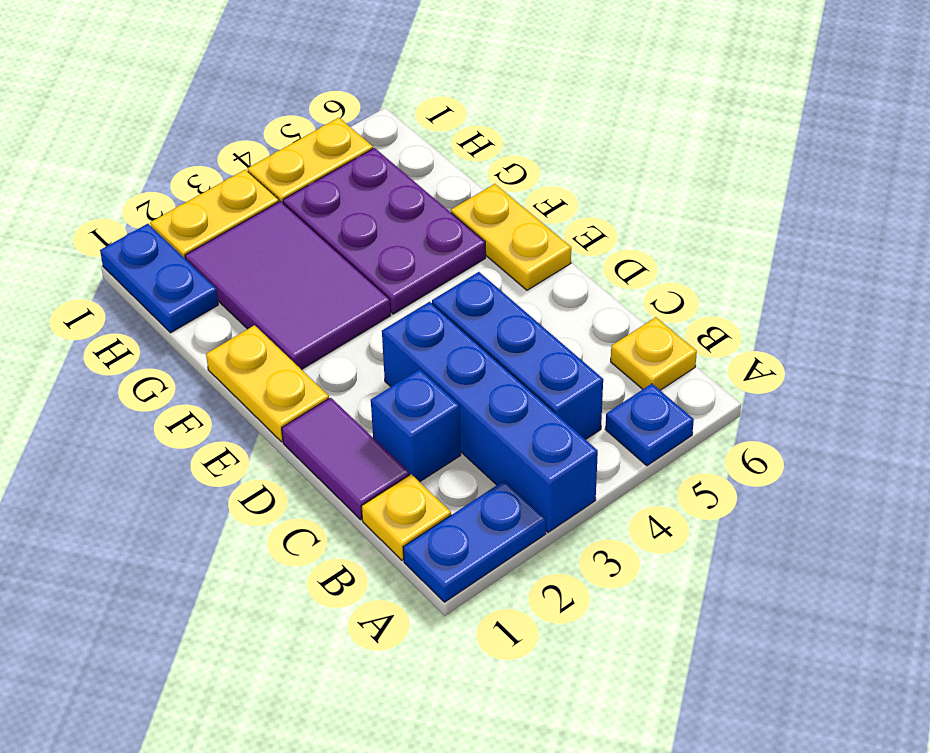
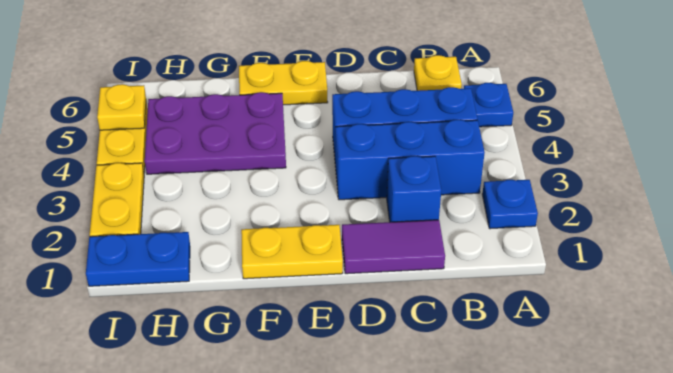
blue plate A1:A2 level 1 -> blue plate A2 level 1
blue brick A3:D3 level 1 -> blue brick B3:D3 level 1
yellow plate B1 level 1 -> yellow plate I5 level 2
purple tile F2:H3 level 1 -> none

